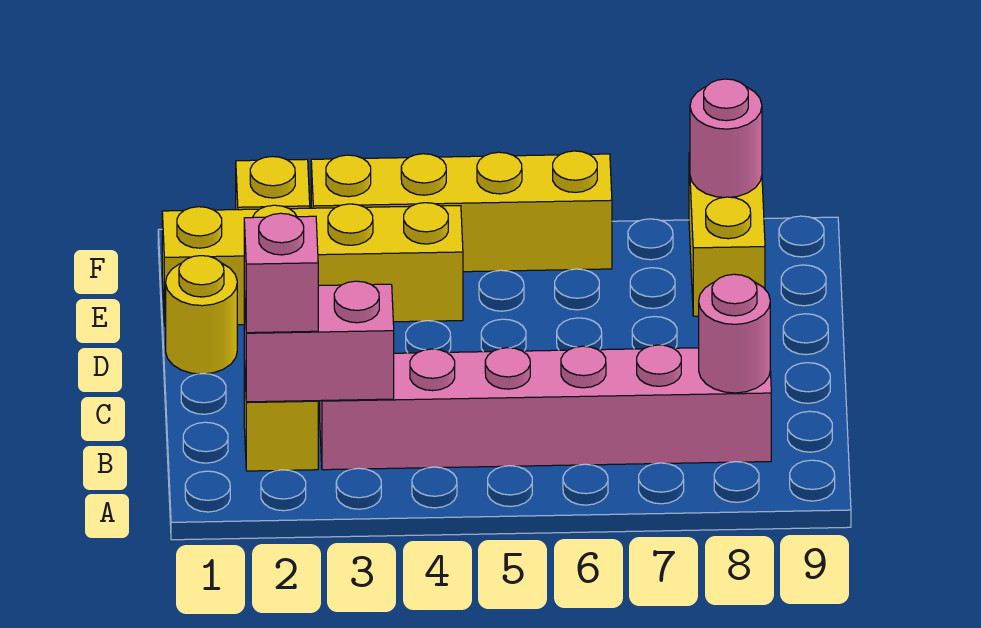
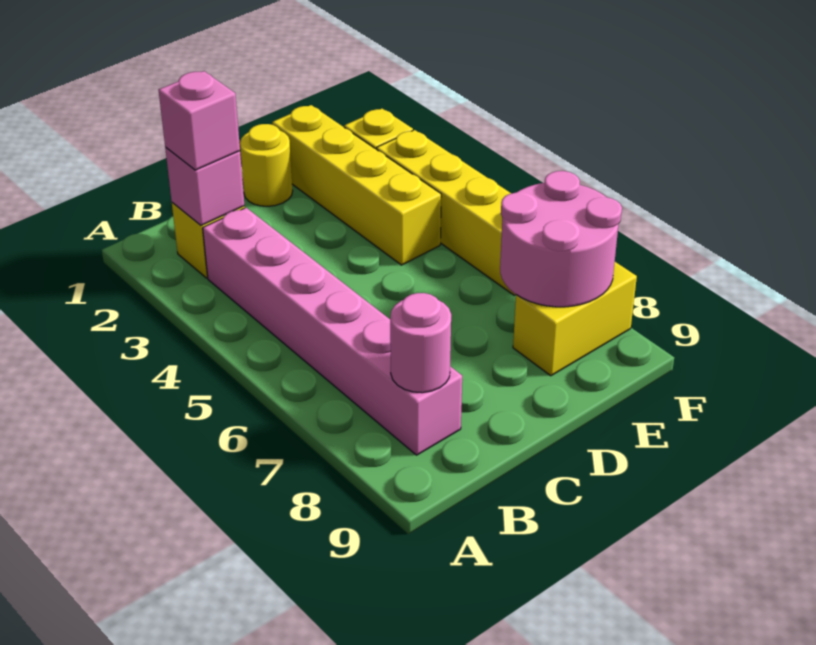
pink brick B2:B3 level 2 -> pink brick B2 level 2
pink round brick F8 level 2 -> pink round brick E7:F8 level 2

